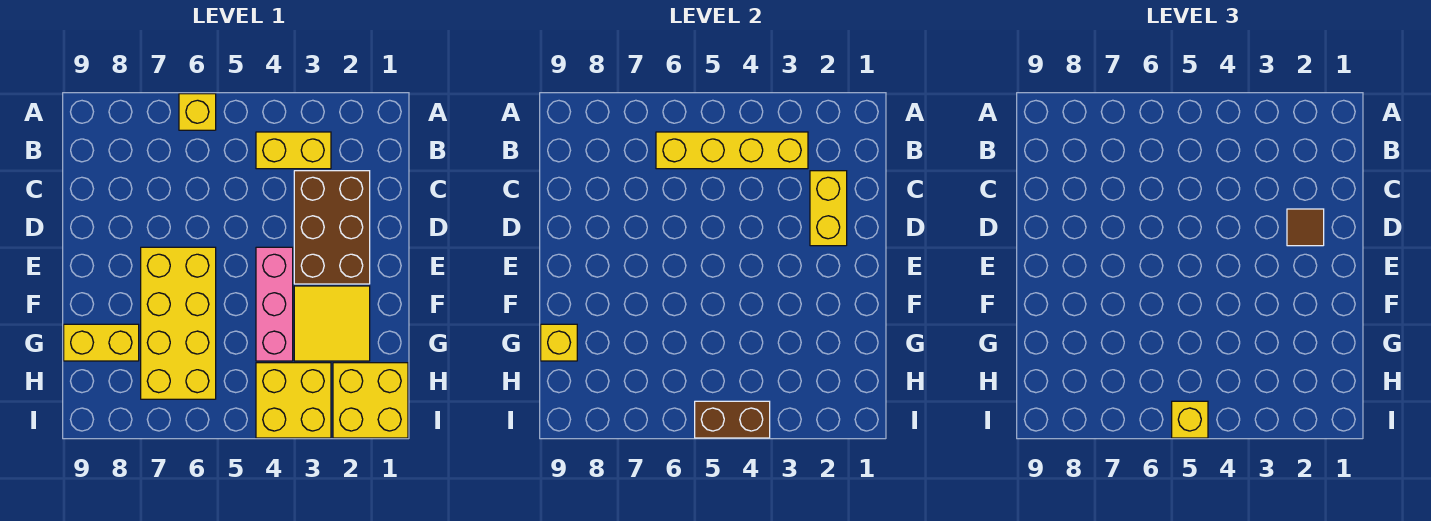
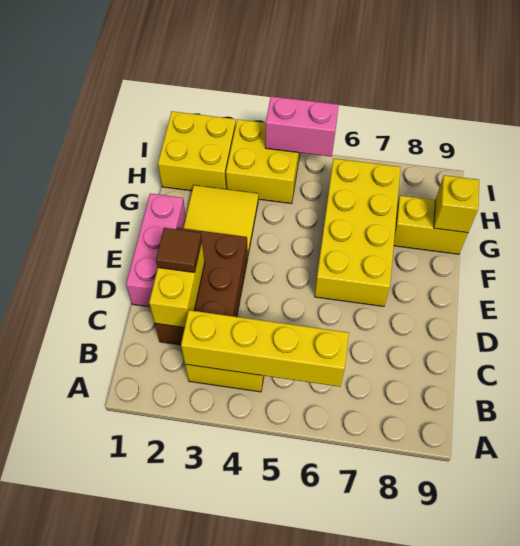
yellow brick A6 level 1 -> none
pink brick E4:G4 level 1 -> pink brick D1:F1 level 1
brown brick I4:I5 level 2 -> pink brick I4:I5 level 2
yellow brick I5 level 3 -> none

